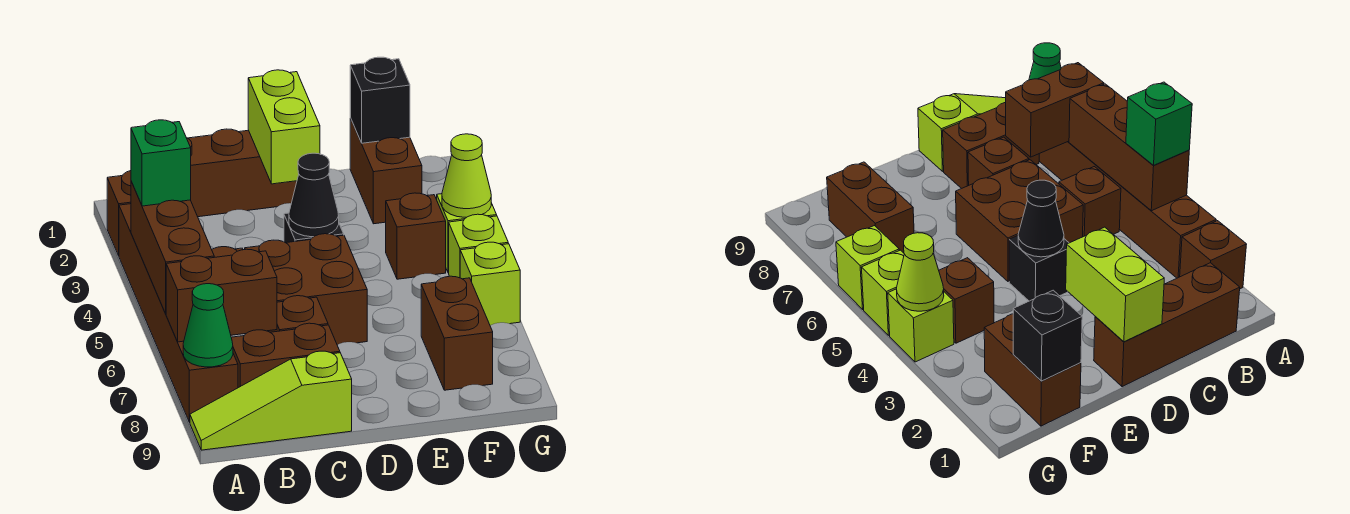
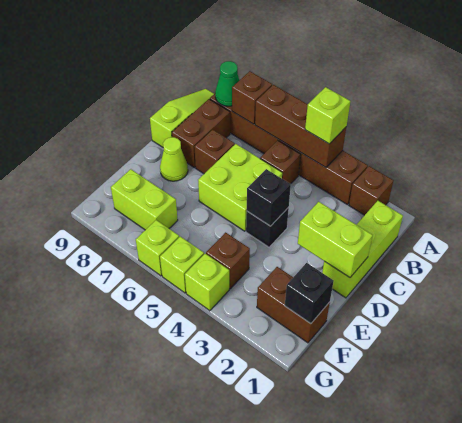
green brick A4 level 3 -> lime brick A4 level 3
brown brick A7:B7 level 2 -> brown brick A7 level 2
brown brick B1:D1 level 1 -> lime brick B1:D1 level 1
brown brick C5:D6 level 1 -> lime brick C5:D6 level 1
black cone D4 level 2 -> black brick D4 level 2
brown brick F7:F8 level 1 -> lime brick F7:F8 level 1
lime cone G4 level 2 -> lime cone D8 level 1

